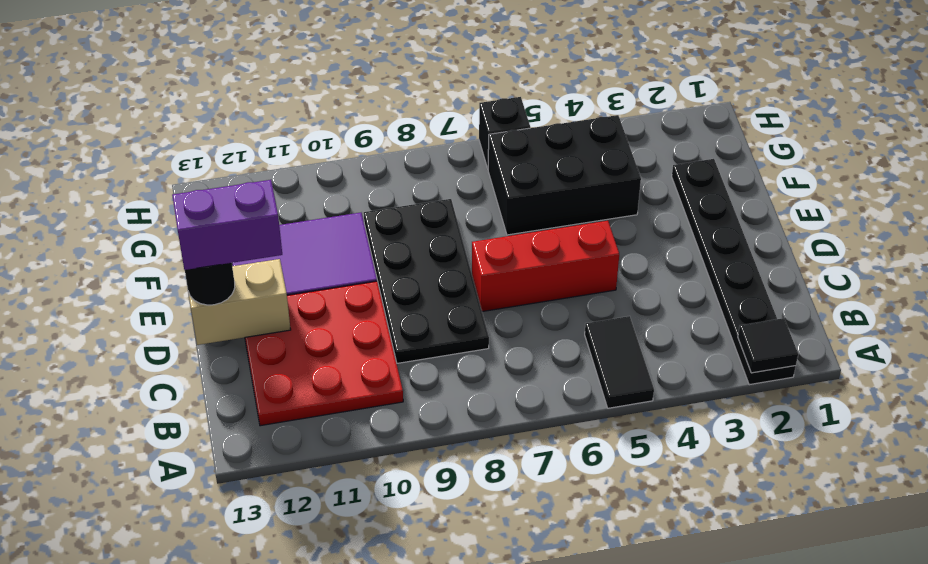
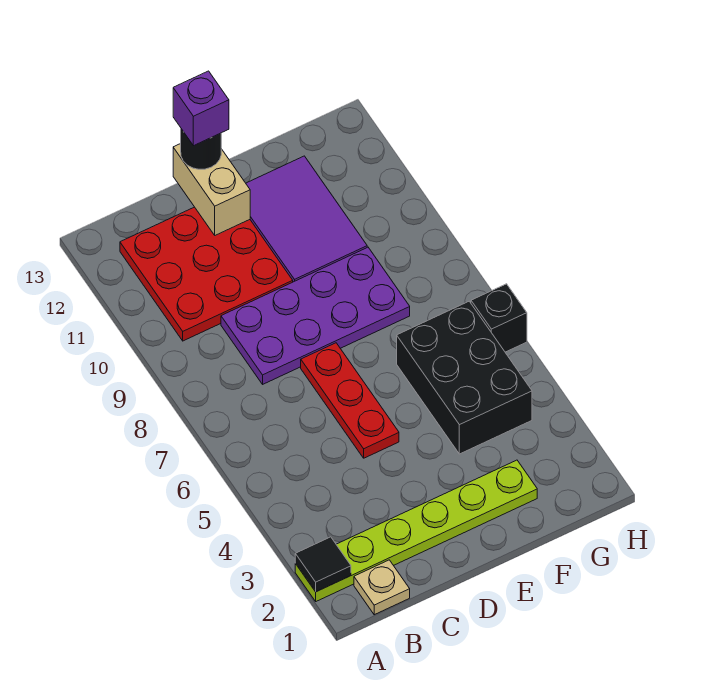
black plate A2:F2 level 1 -> lime plate A2:F2 level 1
black tile A5:B5 level 1 -> none
none -> tan plate B1 level 1
black plate C8:F9 level 1 -> purple plate C8:F9 level 1
red brick D5:D7 level 1 -> red plate D5:D7 level 1
purple brick D12:D13 level 4 -> purple brick D13 level 4

